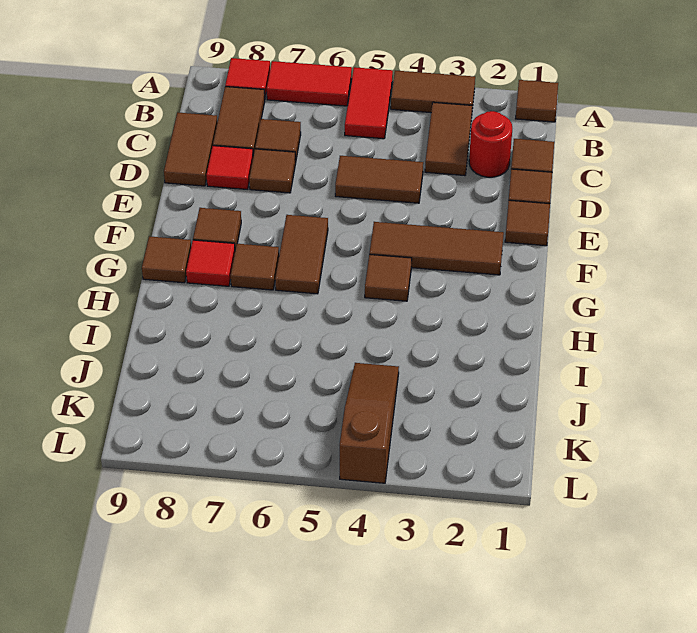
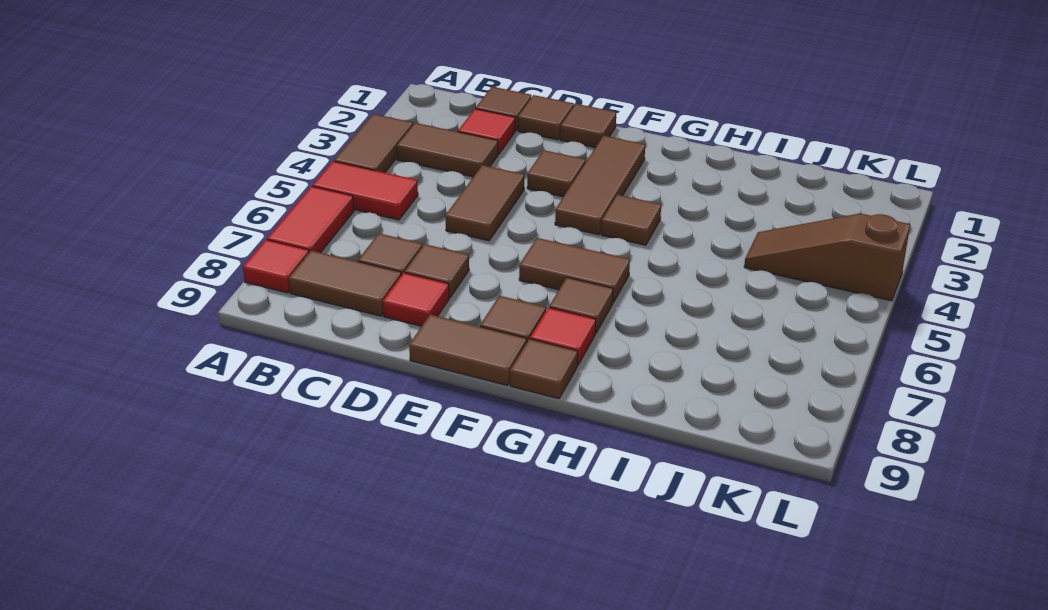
brown tile A1 level 1 -> brown tile E3 level 1
red round brick C2 level 1 -> red tile C2 level 1
brown tile C9:D9 level 1 -> brown tile E9:F9 level 1

